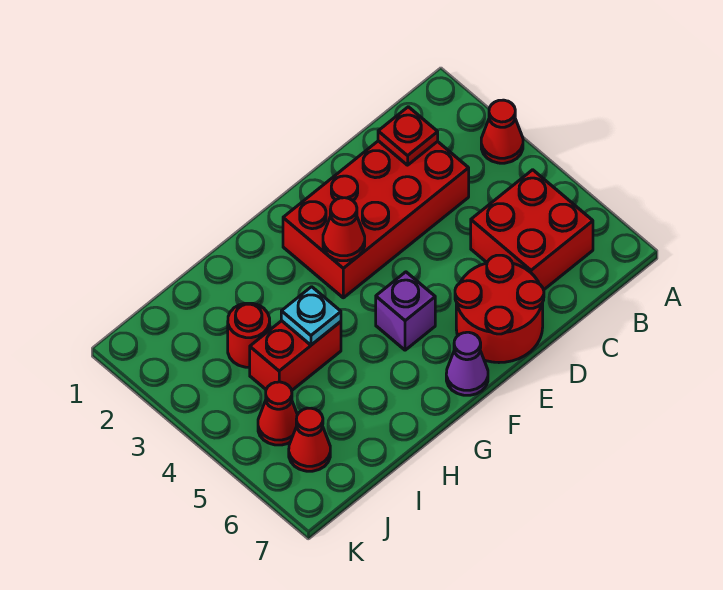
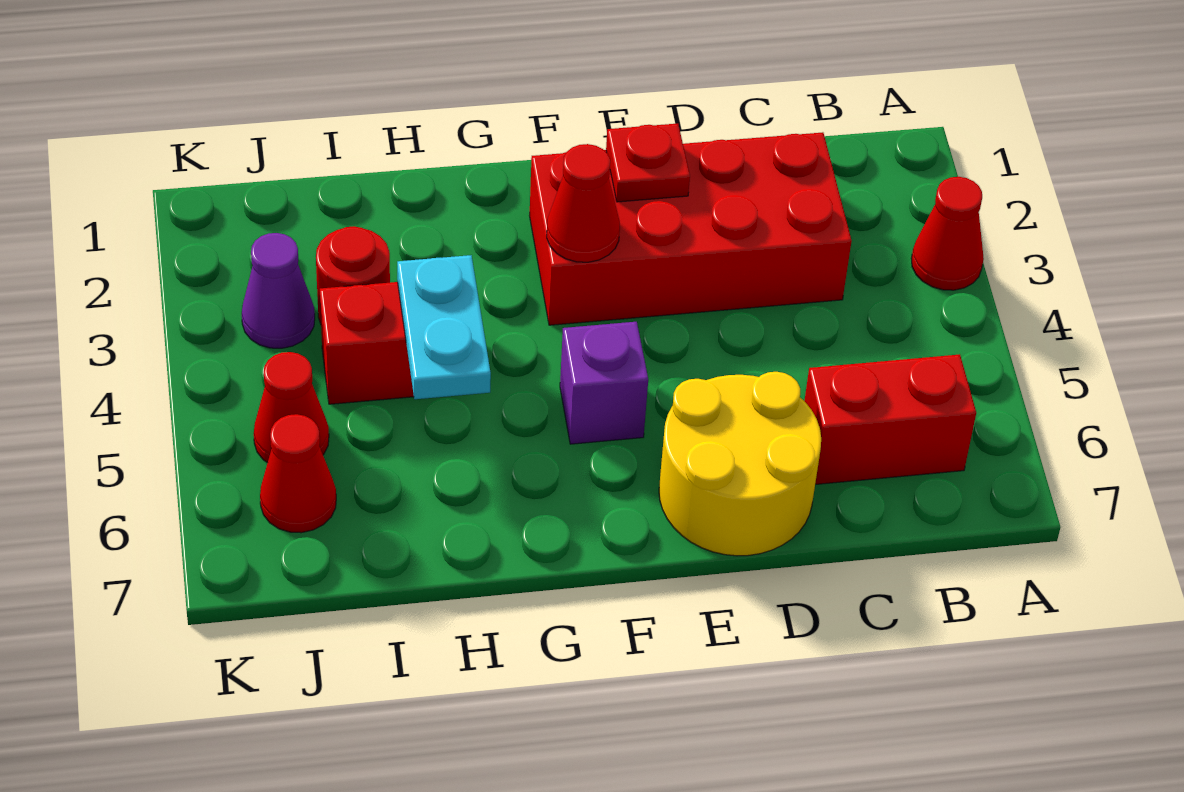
red brick B5:C6 level 1 -> red brick B6:C6 level 1
red plate C2 level 2 -> red plate E2 level 2
red round brick D6:E7 level 1 -> yellow round brick D6:E7 level 1
purple cone F7 level 1 -> purple cone J3 level 1
cyan plate H4 level 2 -> cyan plate H4:H5 level 2

